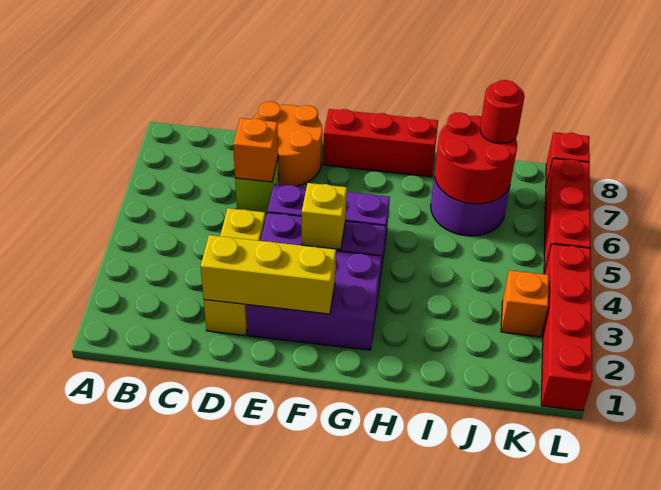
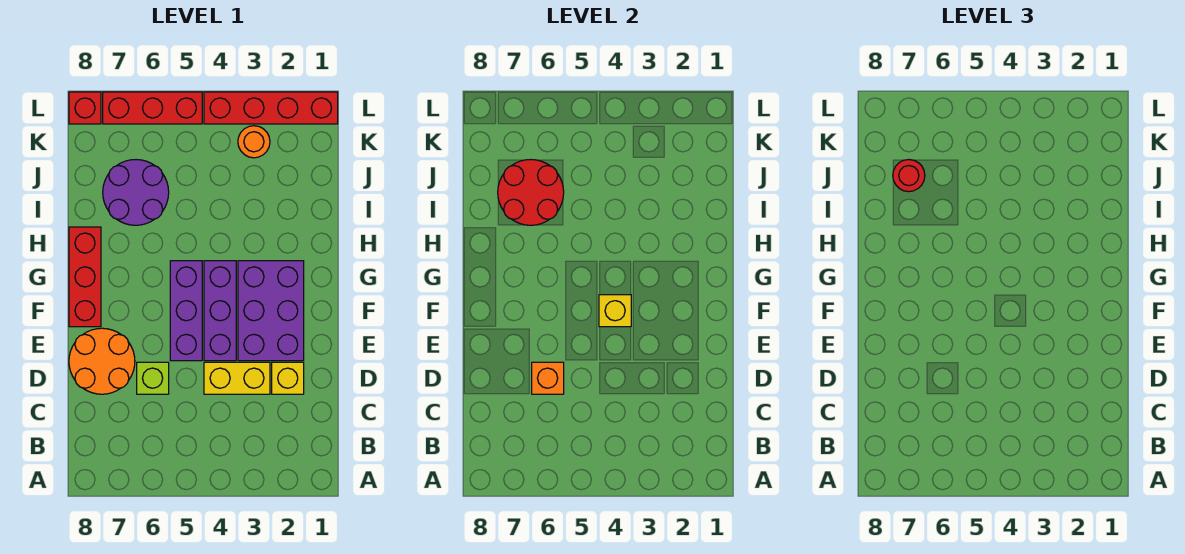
yellow brick D2:F2 level 2 -> none
orange brick K3 level 1 -> orange round brick K3 level 1

